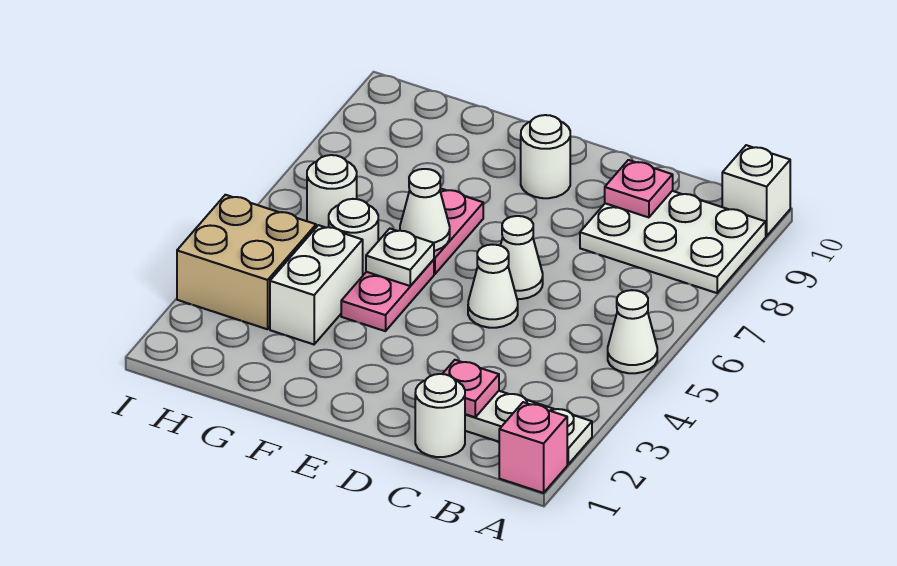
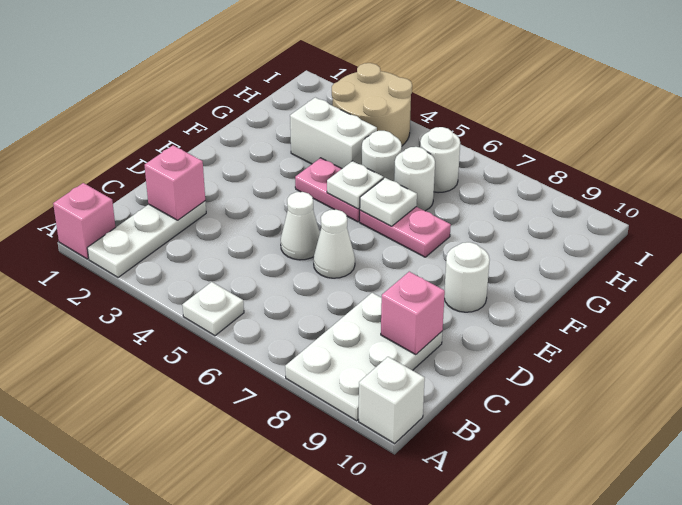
white cone A5 level 1 -> white plate A5 level 1
white round brick C1 level 1 -> white round brick G6 level 1
pink plate C2 level 2 -> pink brick C2 level 2
pink plate C9 level 2 -> pink brick C9 level 2
white cone F6 level 2 -> white plate F6 level 2
tan brick H3:I4 level 1 -> tan round brick H3:I4 level 1

